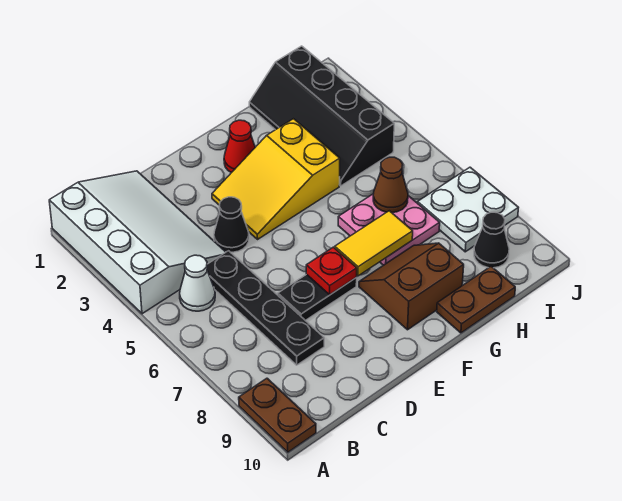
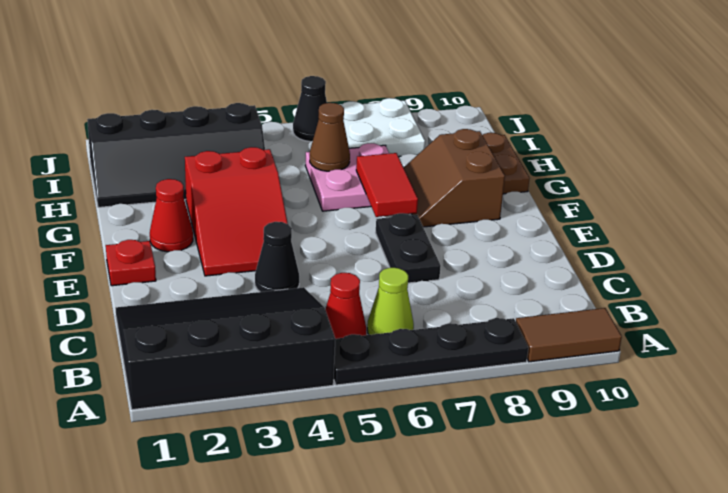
white slope A1:C4 level 1 top A -> black slope A1:C4 level 1 top A
brown plate A9:A10 level 1 -> brown tile A9:A10 level 1
white cone B5 level 1 -> red cone B5 level 1
none -> lime cone B6 level 1
black plate C5:C8 level 1 -> black plate A5:A8 level 1
yellow slope E3:G4 level 1 top G -> red slope E3:G4 level 1 top G
red plate E7 level 2 -> red plate E1 level 1
yellow tile F7:G7 level 2 -> red tile F7:G7 level 2
black cone I9 level 1 -> black cone J6 level 1

